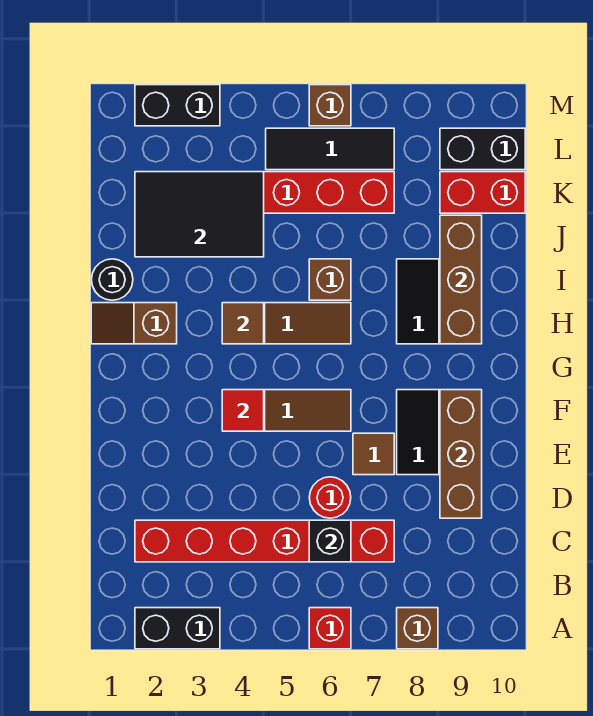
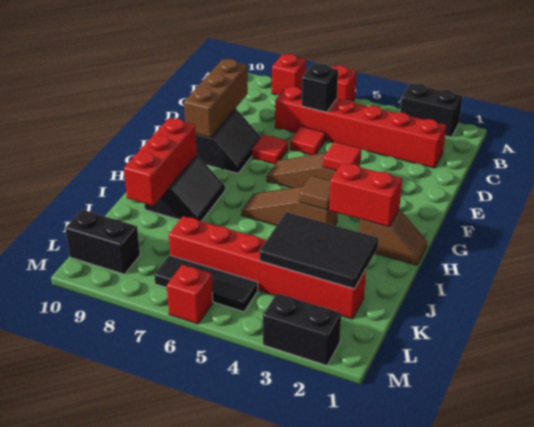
brown brick A8 level 1 -> red brick A8 level 1
red round brick D6 level 1 -> red tile D6 level 1
brown tile E7 level 1 -> red tile E7 level 1
brown brick H9:J9 level 2 -> red brick H9:J9 level 2
black round brick I1 level 1 -> none
brown brick I6 level 1 -> none
red brick K9:K10 level 1 -> red brick H2:H3 level 2
brown brick M6 level 1 -> red brick M6 level 1

